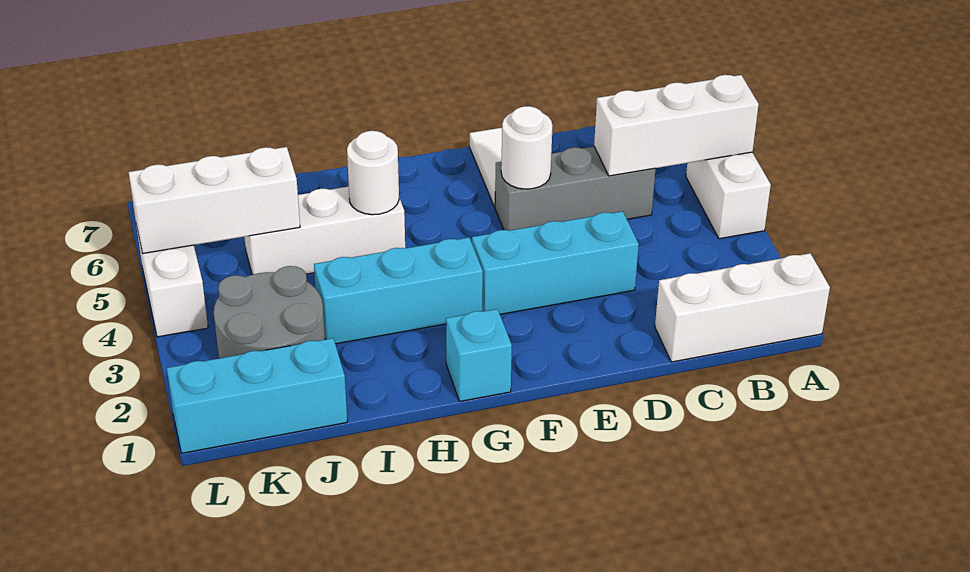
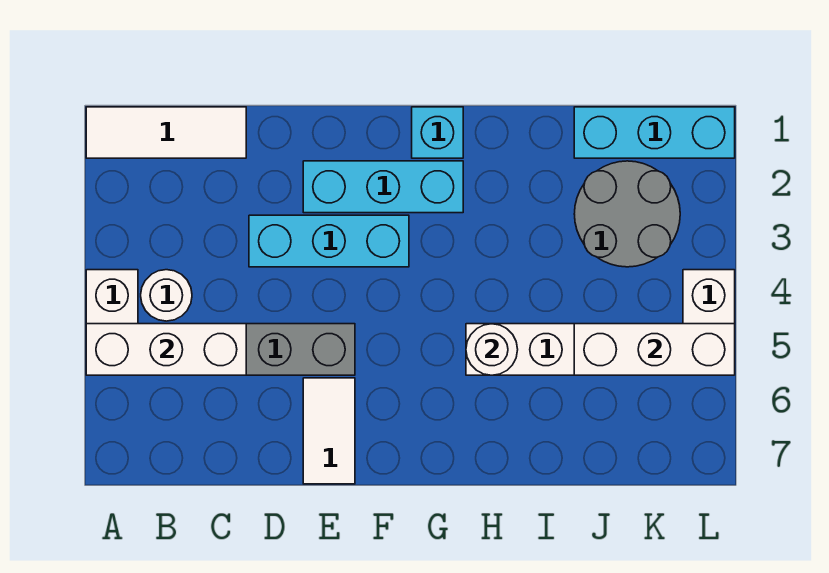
white brick A1:C1 level 1 -> white tile A1:C1 level 1
white round brick E5 level 2 -> white round brick B4 level 1
cyan brick G3:I3 level 1 -> cyan brick E2:G2 level 1

